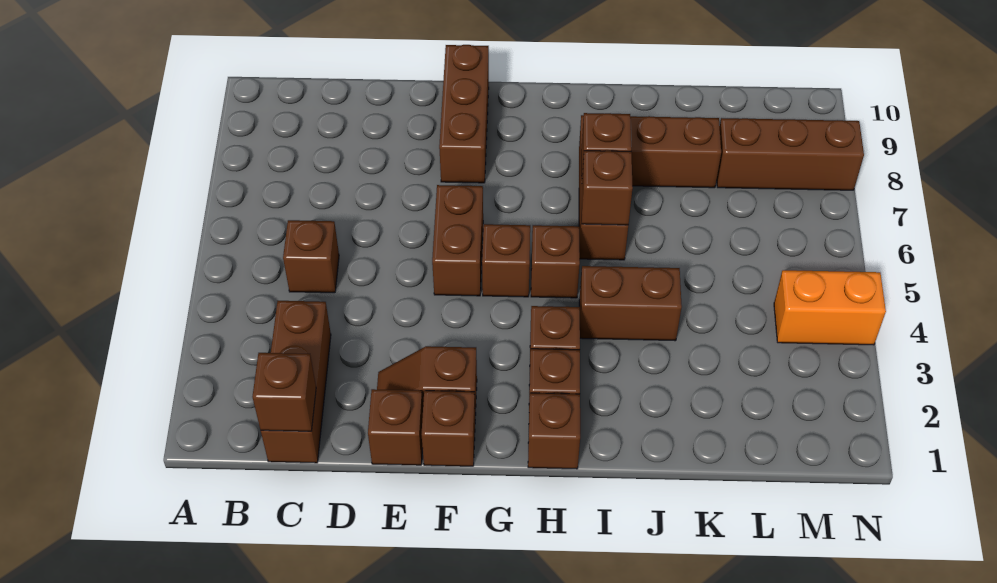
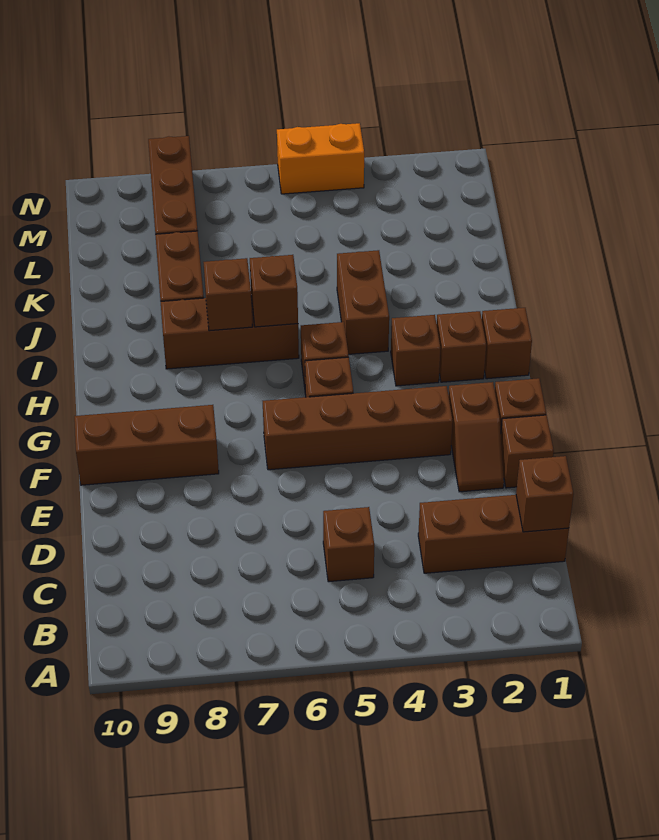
brown brick F5:F6 level 1 -> brown brick F3:F6 level 1
orange brick M4:N4 level 1 -> orange brick N4:N5 level 1

